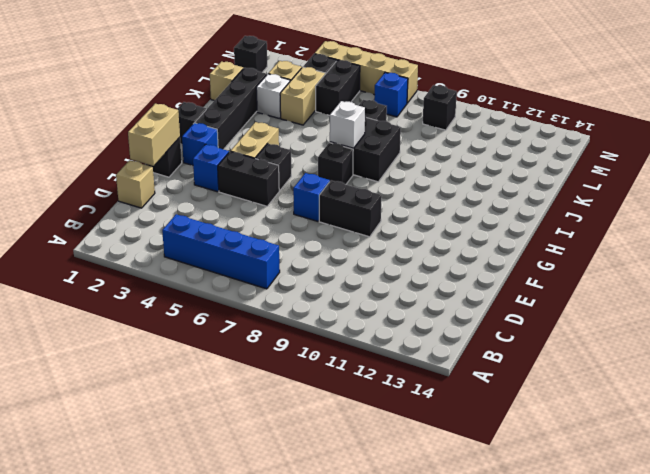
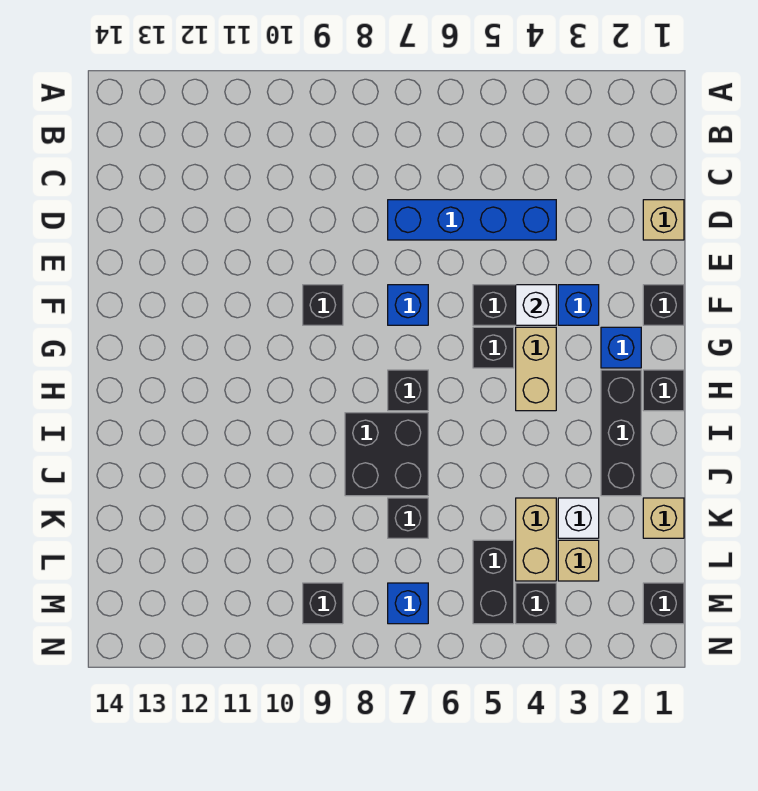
blue brick B4:B7 level 1 -> blue brick D4:D7 level 1
tan brick E1:F1 level 2 -> none
black brick F8:F9 level 1 -> black brick F9 level 1
black brick H2:K2 level 1 -> black brick H2:J2 level 1
white brick I7 level 2 -> white brick F4 level 2
tan brick N4:N7 level 1 -> none

